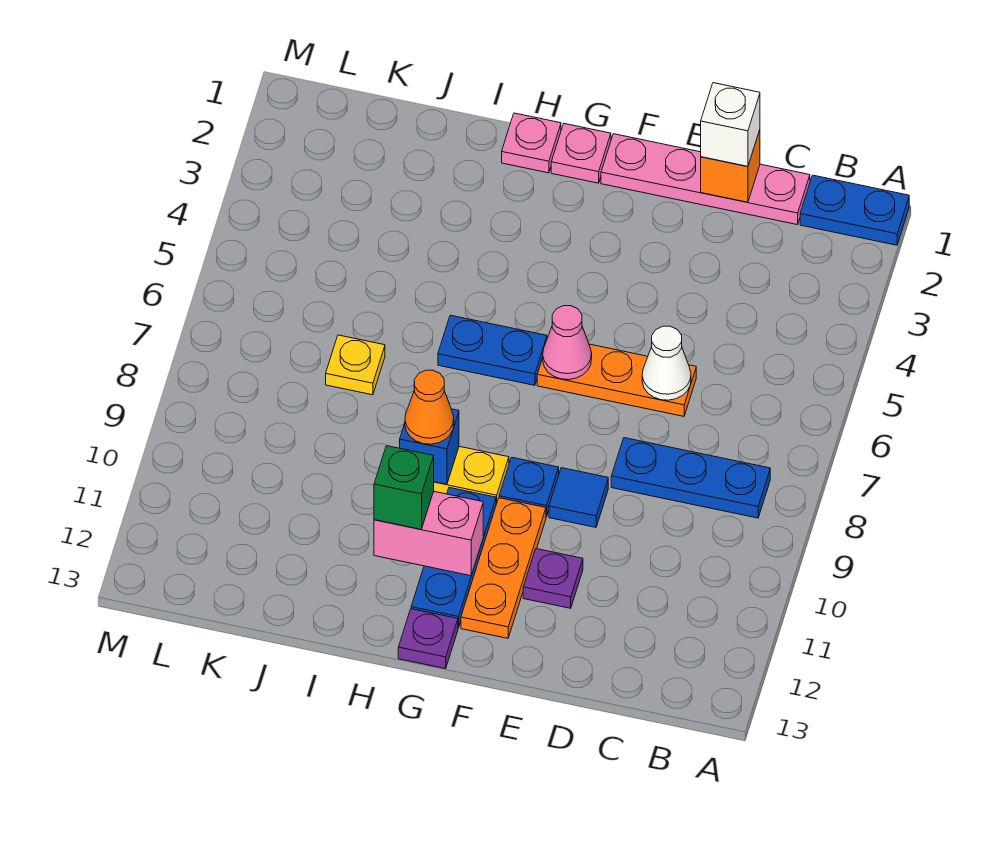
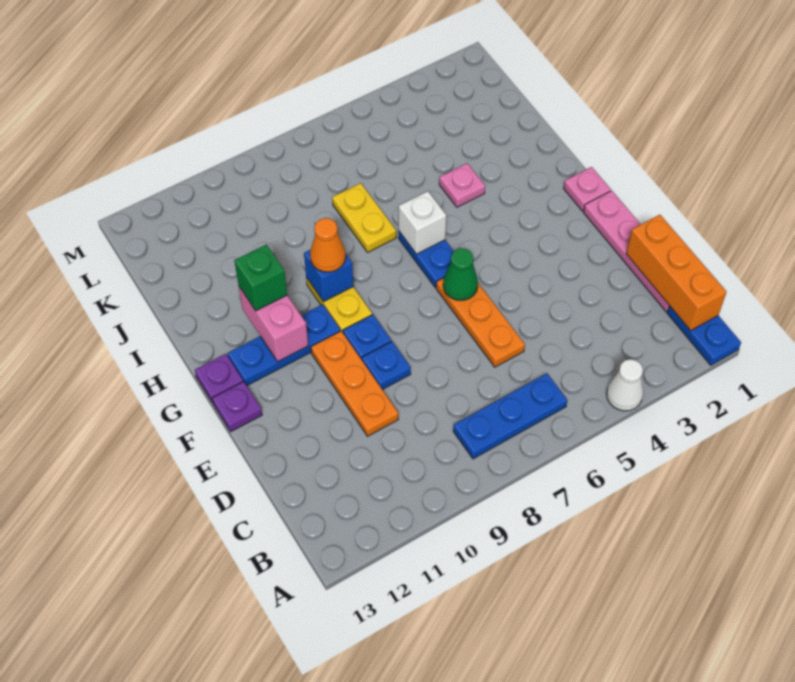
blue plate B8:D8 level 1 -> blue plate B6:B8 level 1
orange brick D1 level 2 -> orange brick B1:D1 level 2
white brick D1 level 3 -> white brick H6 level 2
white cone D6 level 2 -> white cone A4 level 1
blue tile E9 level 1 -> blue plate E9 level 1
purple plate E11 level 1 -> purple plate F13 level 1
pink cone F6 level 2 -> green cone F6 level 2
orange plate F10:F12 level 1 -> orange plate D10:F10 level 1
pink plate H1 level 1 -> pink plate I4 level 1
yellow plate J7 level 1 -> yellow plate I7:J7 level 1

